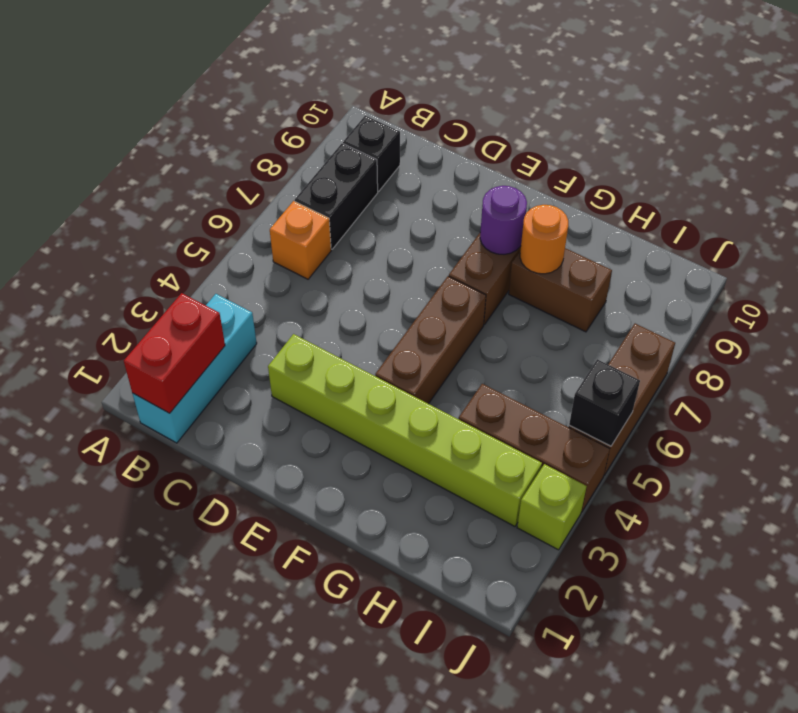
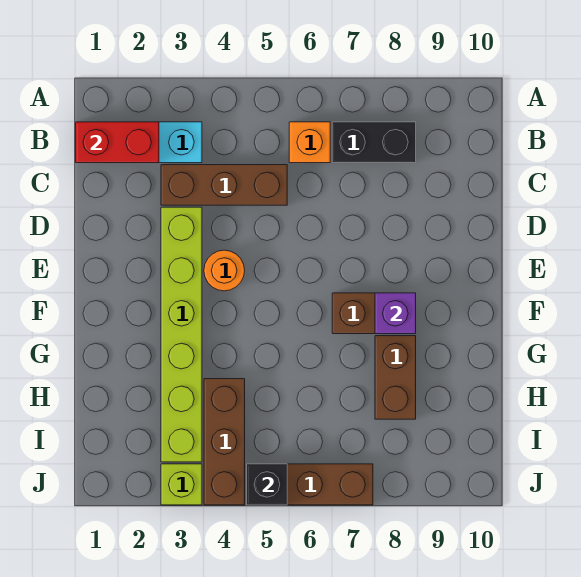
black brick B9 level 1 -> none
brown brick F4:F6 level 1 -> brown brick C3:C5 level 1
purple round brick F8 level 2 -> purple brick F8 level 2
orange round brick G8 level 2 -> orange round brick E4 level 1

